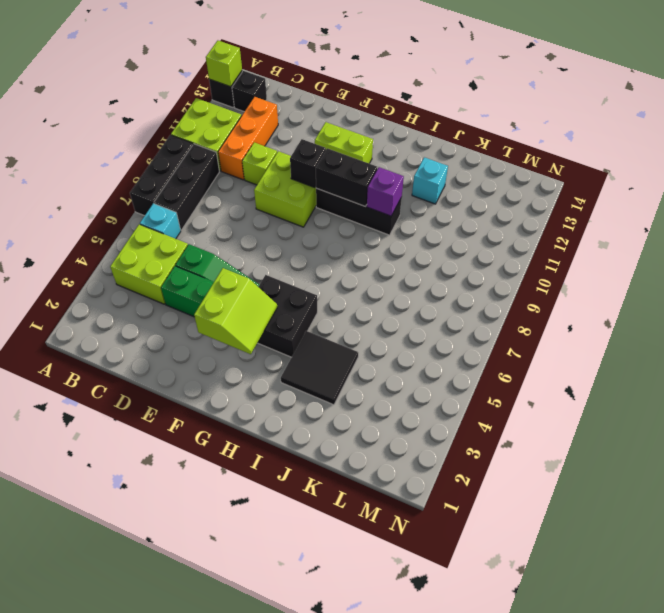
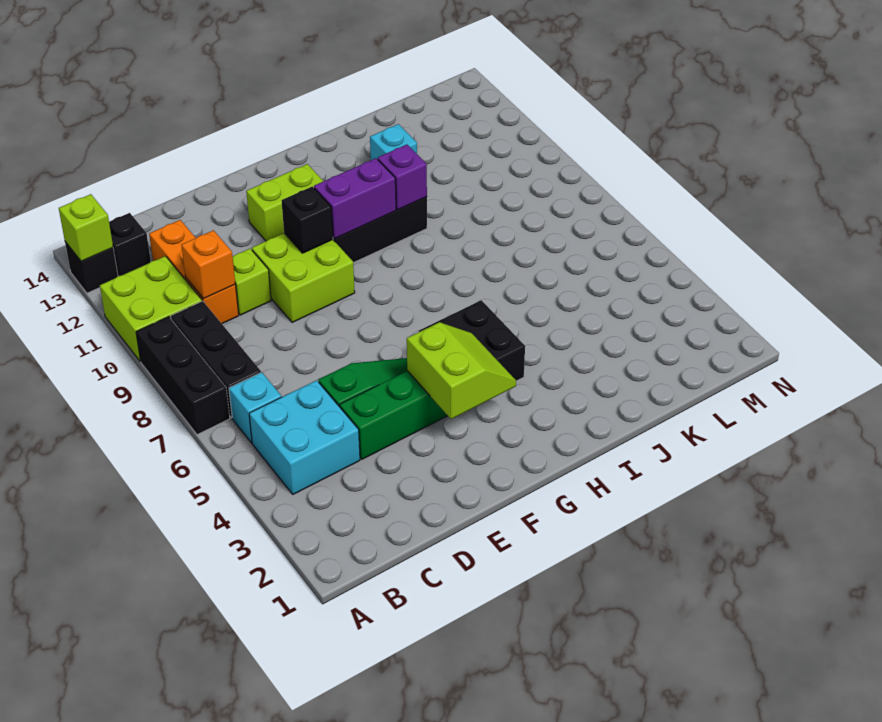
lime brick B4:C5 level 1 -> cyan brick B4:C5 level 1
none -> orange brick C10 level 2
black brick G10:H10 level 2 -> purple brick G10:H10 level 2
black tile I3:J4 level 1 -> none

